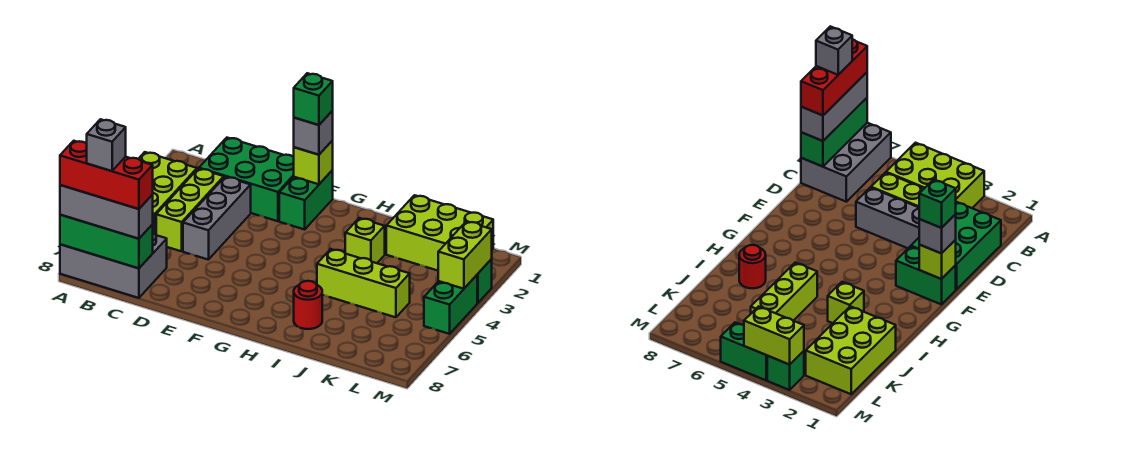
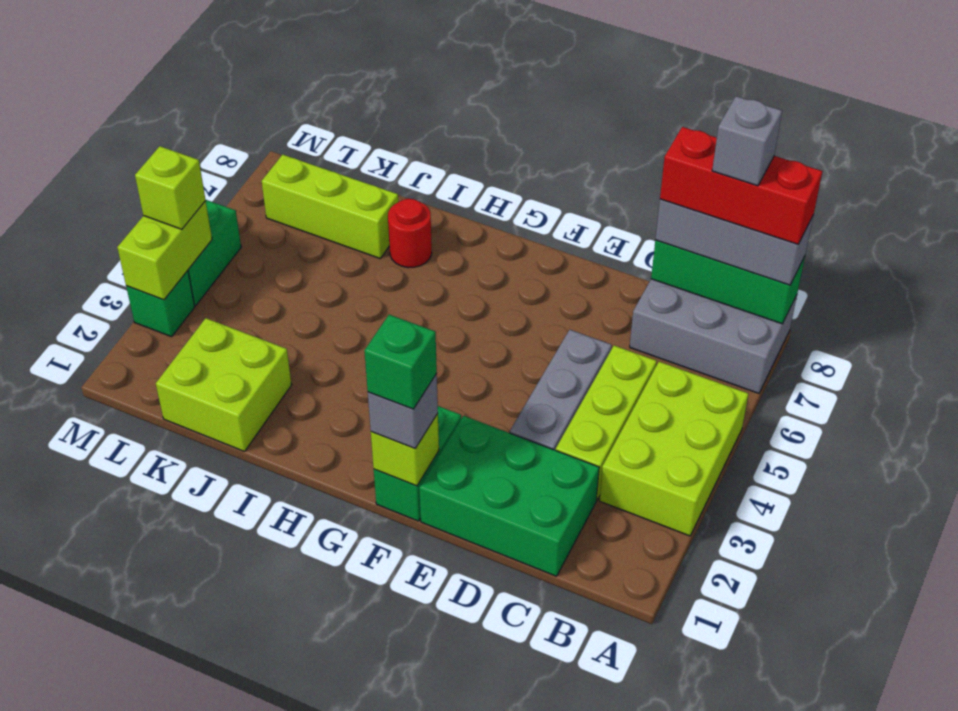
lime brick I3 level 1 -> lime brick M4 level 3
lime brick I5:K5 level 1 -> lime brick J7:L7 level 1
lime brick J1:L2 level 1 -> lime brick J1:K2 level 1

